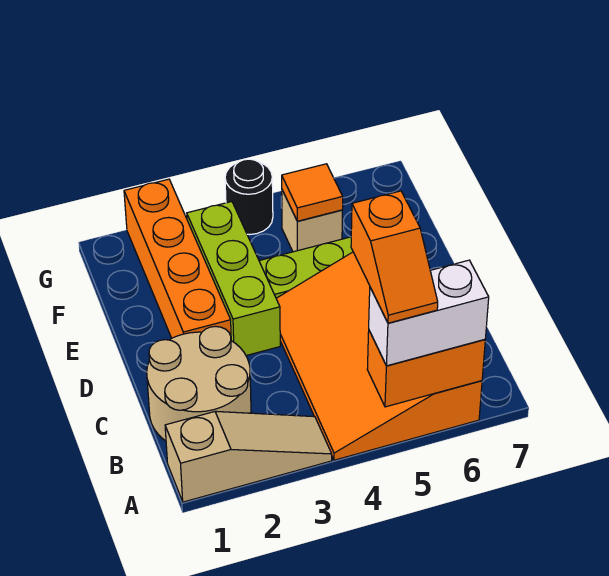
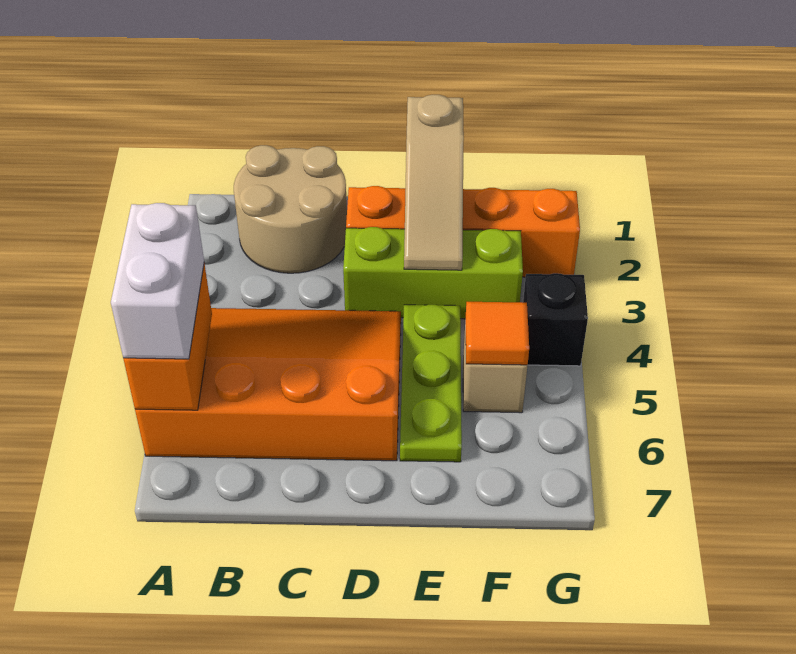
tan slope A1:A3 level 1 top 1 -> tan slope E1:E3 level 2 top 1
orange slope A5:B5 level 4 top B -> none
black round brick G4 level 1 -> black brick G4 level 1

